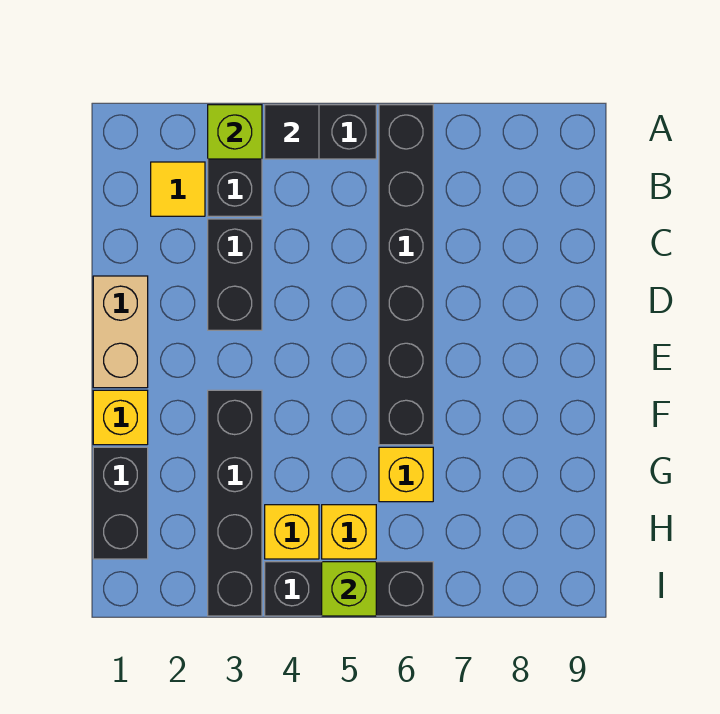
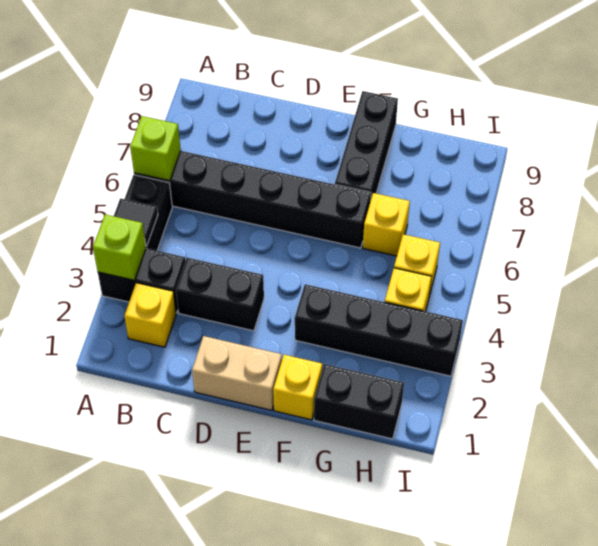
yellow tile B2 level 1 -> yellow brick B2 level 1
black brick I4:I6 level 1 -> black brick F7:F9 level 1
lime brick I5 level 2 -> lime brick A6 level 2

